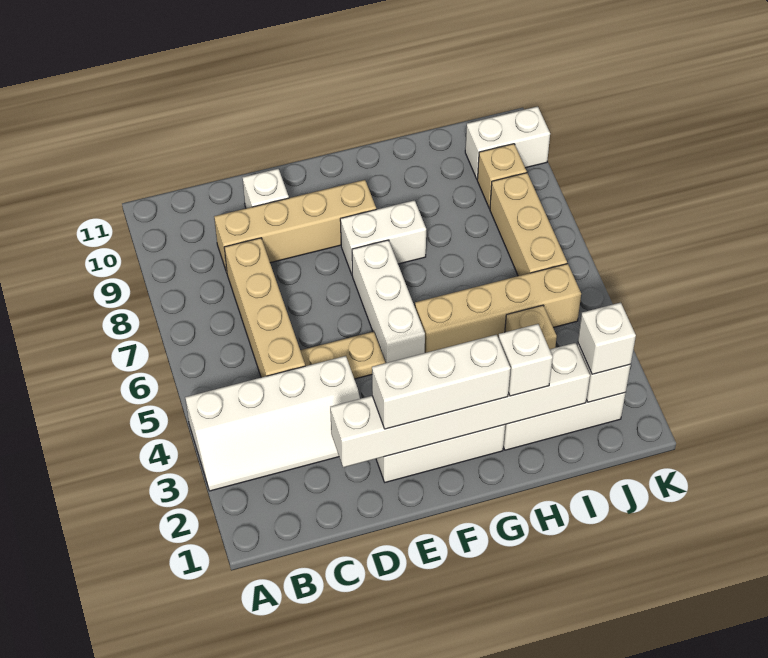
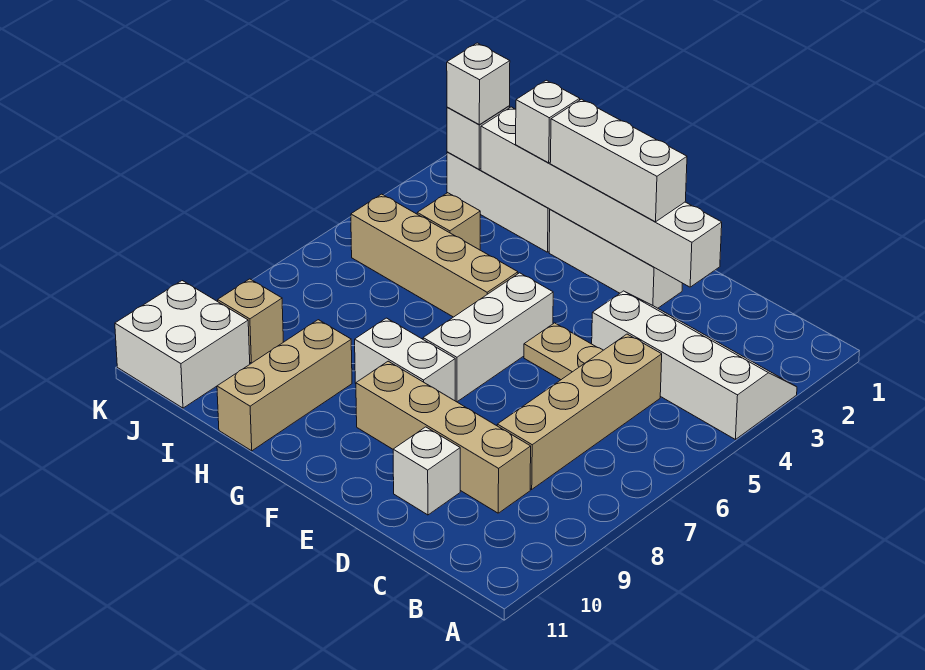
tan brick J6:J8 level 1 -> tan brick H9:H11 level 1
white brick J10:K10 level 1 -> white brick J10:K11 level 1

